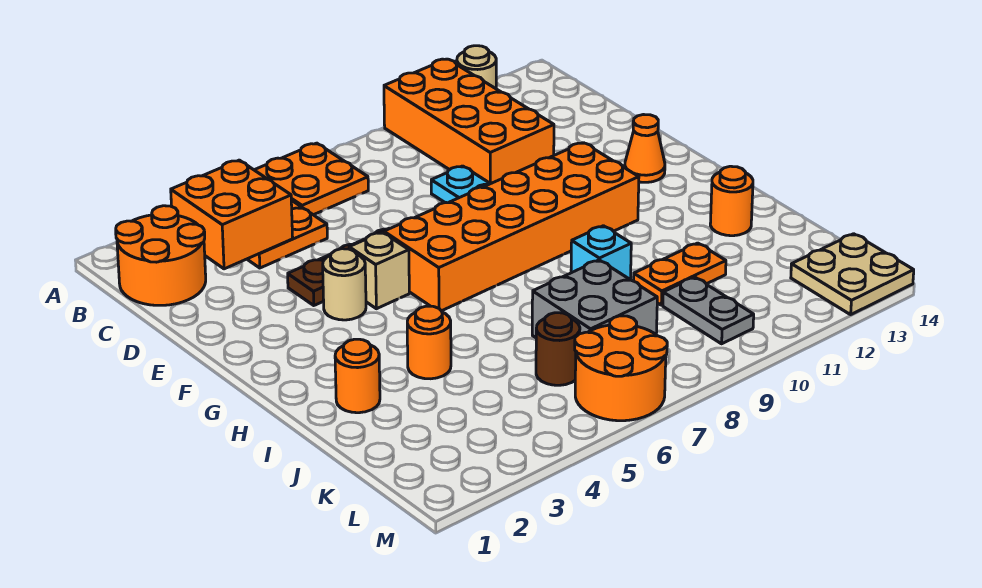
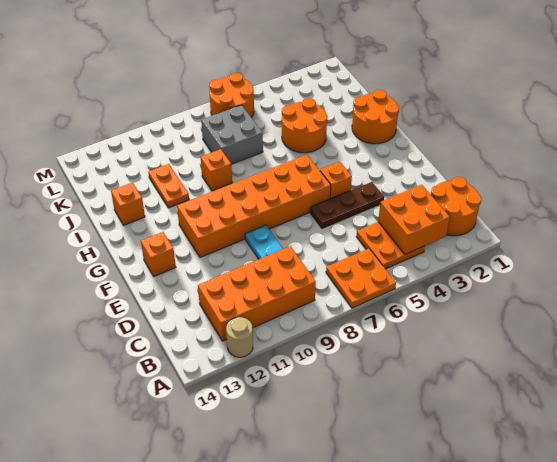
orange brick A10:D11 level 1 -> orange brick B9:C12 level 1
tan round brick F4 level 1 -> none
tan brick F5 level 1 -> orange brick F5 level 1
orange cone F13 level 1 -> orange brick F13 level 1
orange round brick I2 level 1 -> orange round brick H1:I2 level 1
orange round brick I4 level 1 -> orange round brick I4:J5 level 1
cyan brick I9 level 1 -> orange brick I9 level 1
orange round brick I13 level 1 -> orange brick I13 level 1
orange plate J10:J11 level 1 -> orange plate I11:J11 level 1
brown round brick K6 level 1 -> none
grey plate K10:L10 level 1 -> none
tan plate L13:M14 level 1 -> none

